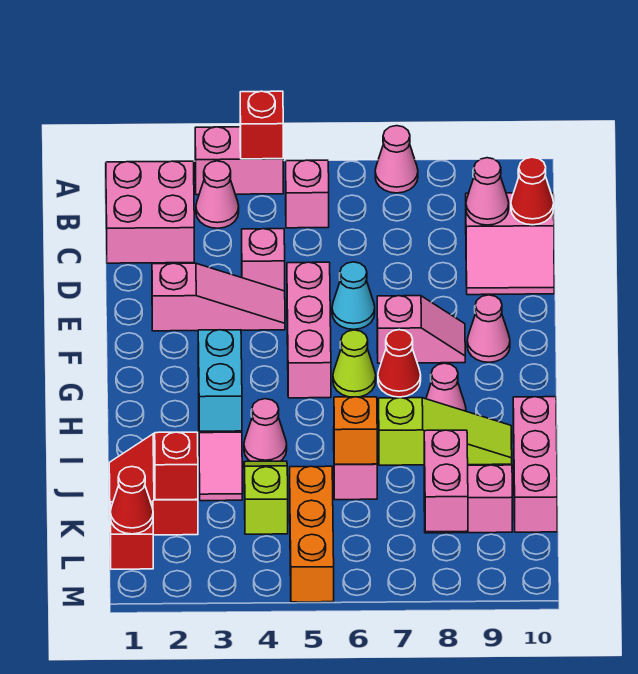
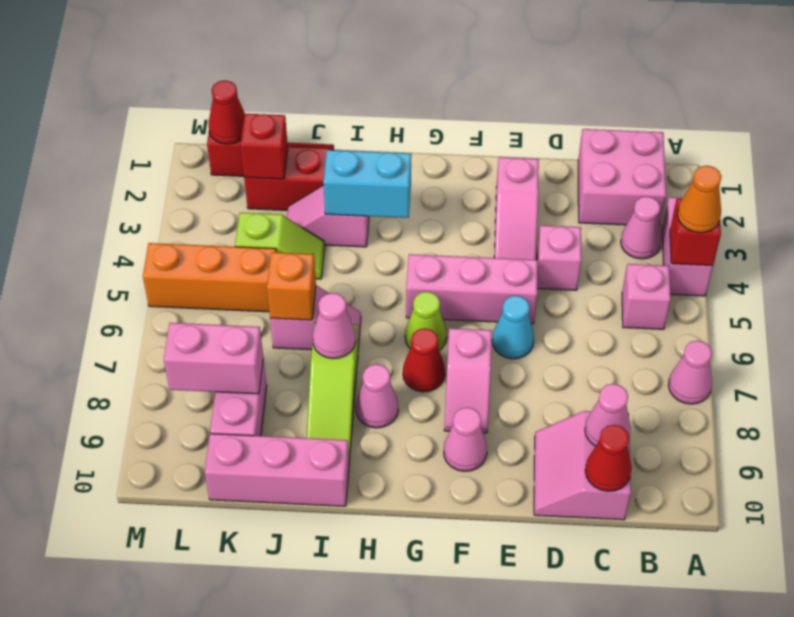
none -> orange cone A4 level 3
pink cone I4 level 1 -> pink cone I7 level 2

